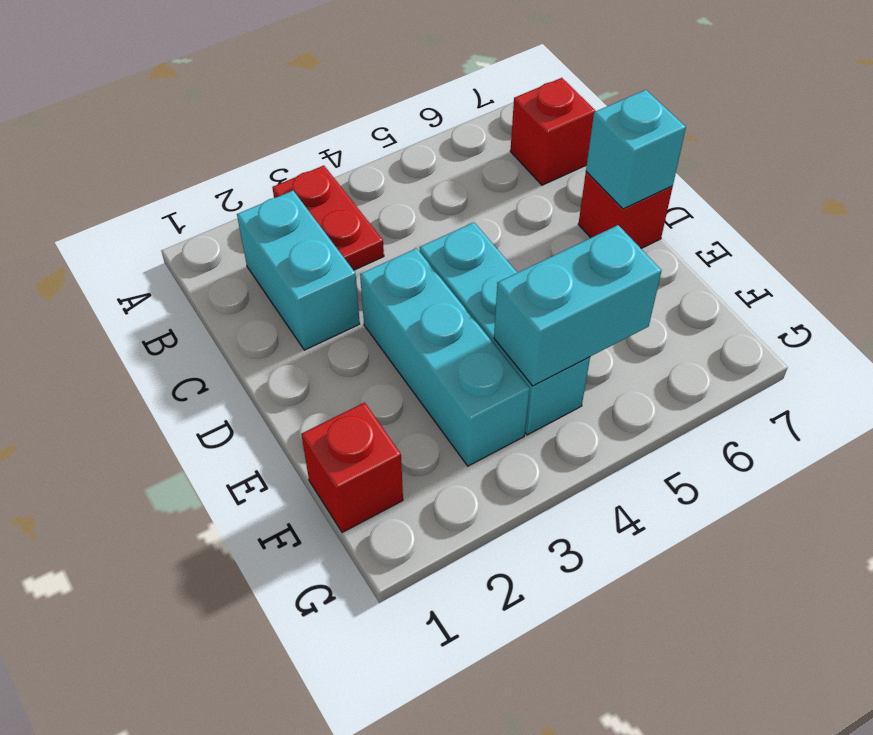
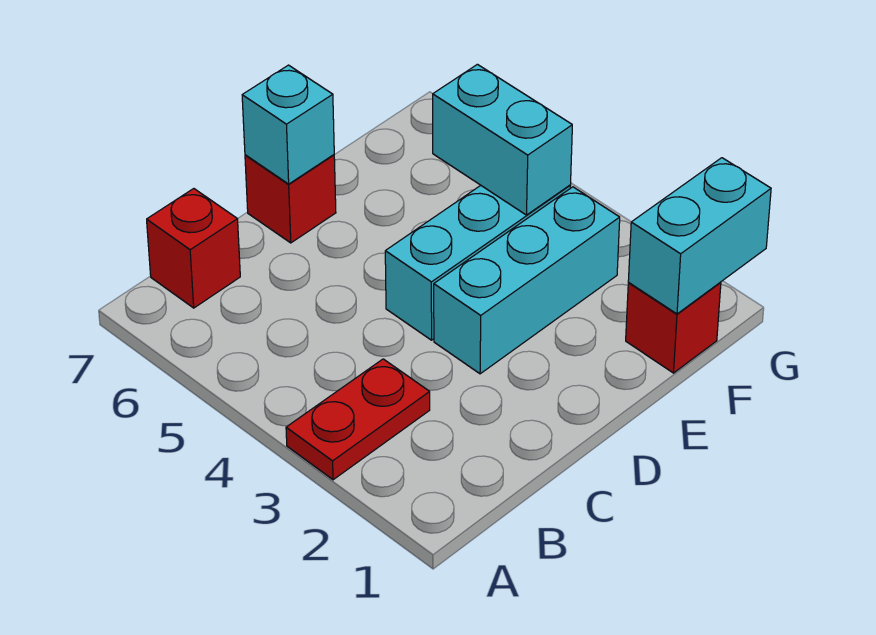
cyan brick B2:C2 level 1 -> cyan brick F1:G1 level 2

